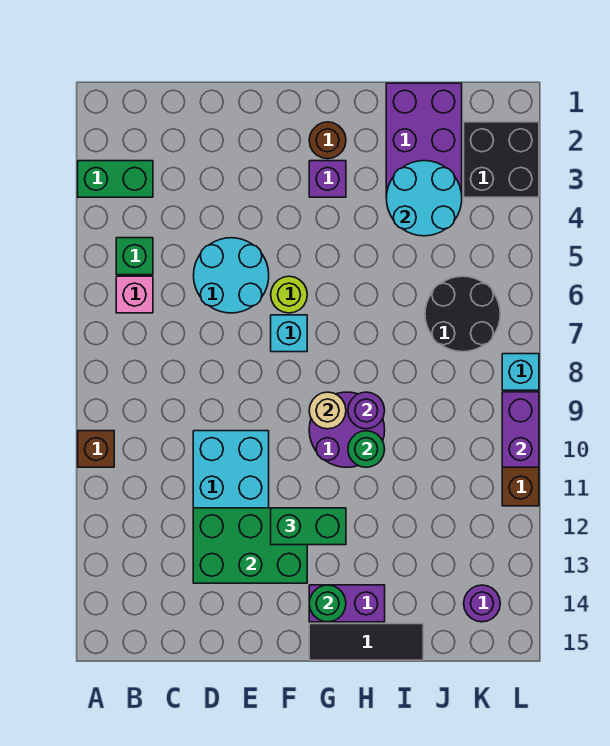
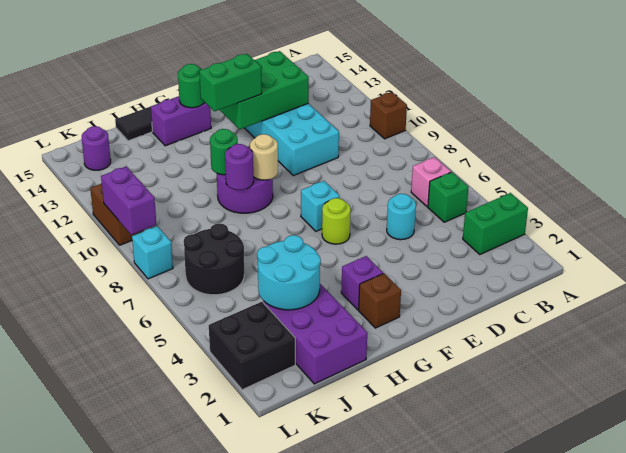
cyan round brick D5:E6 level 1 -> cyan round brick D5 level 1
brown round brick G2 level 1 -> brown brick G2 level 1

